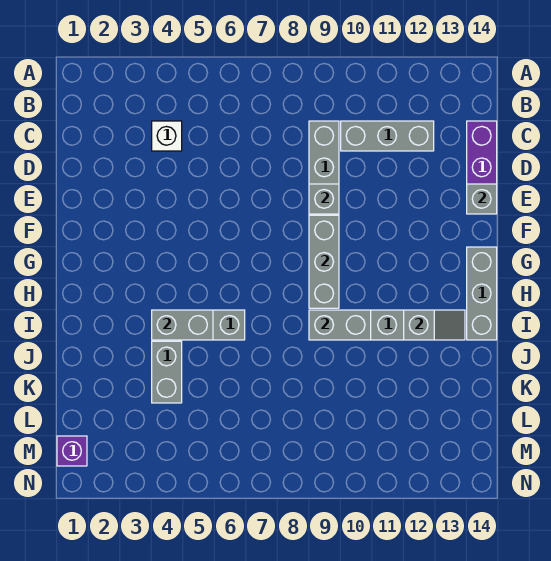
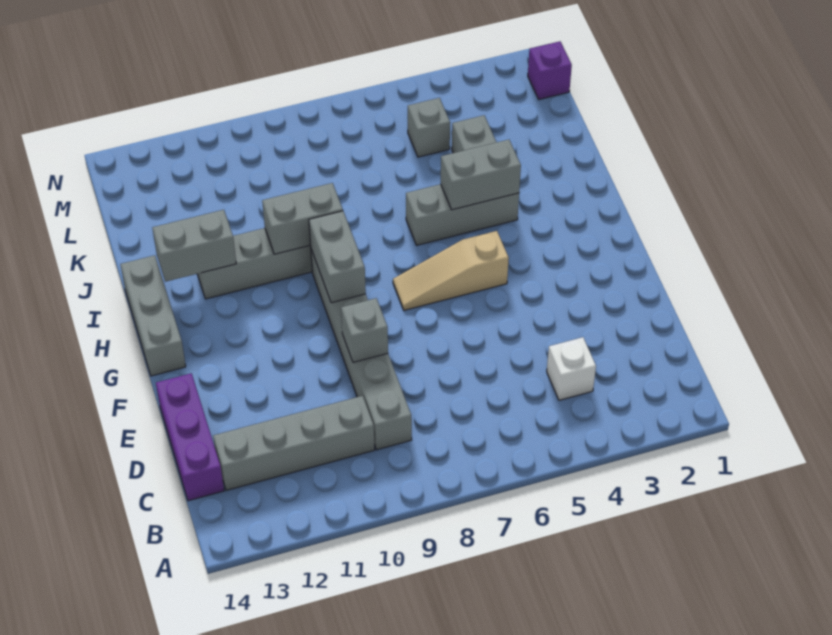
grey brick C10:C12 level 1 -> grey brick C10:C13 level 1
grey brick E14 level 2 -> grey brick L5 level 1
grey brick F9:H9 level 2 -> grey brick G9:H9 level 2
none -> tan slope G5:G7 level 1 top 5
grey slope I12:I13 level 2 top 12 -> grey brick I12:I13 level 2

